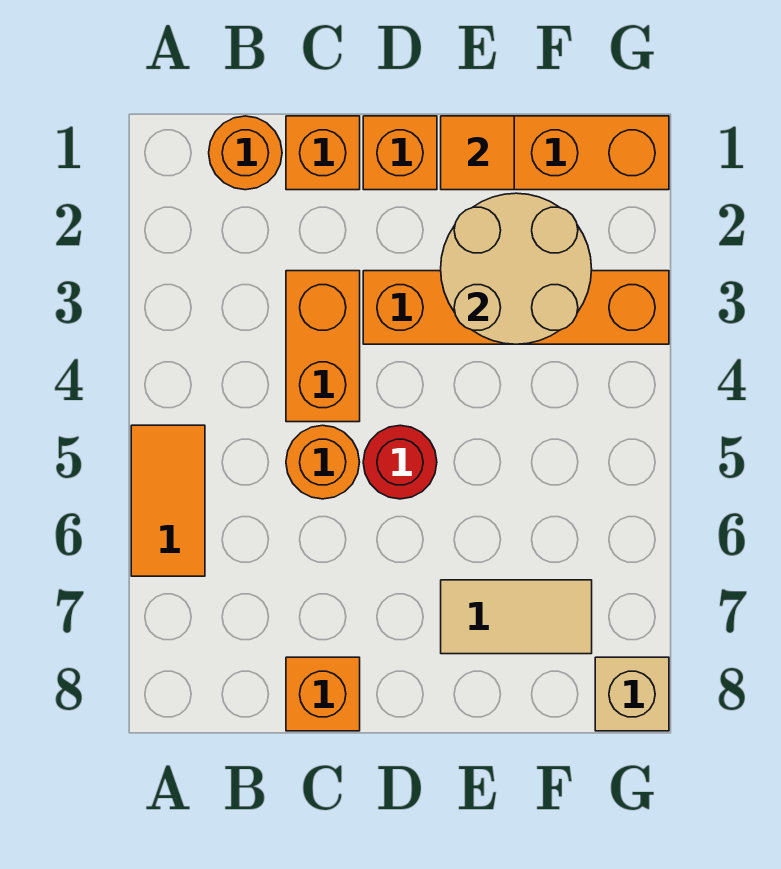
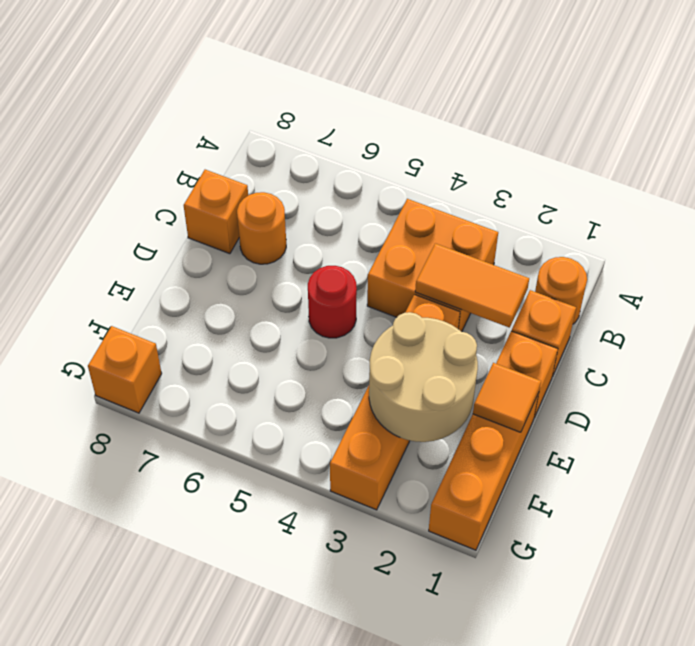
orange tile A5:A6 level 1 -> orange tile C2:C3 level 2
orange brick C3:C4 level 1 -> orange brick B3:C4 level 1
orange round brick C5 level 1 -> orange round brick C7 level 1
tan tile E7:F7 level 1 -> none
tan brick G8 level 1 -> orange brick G8 level 1

